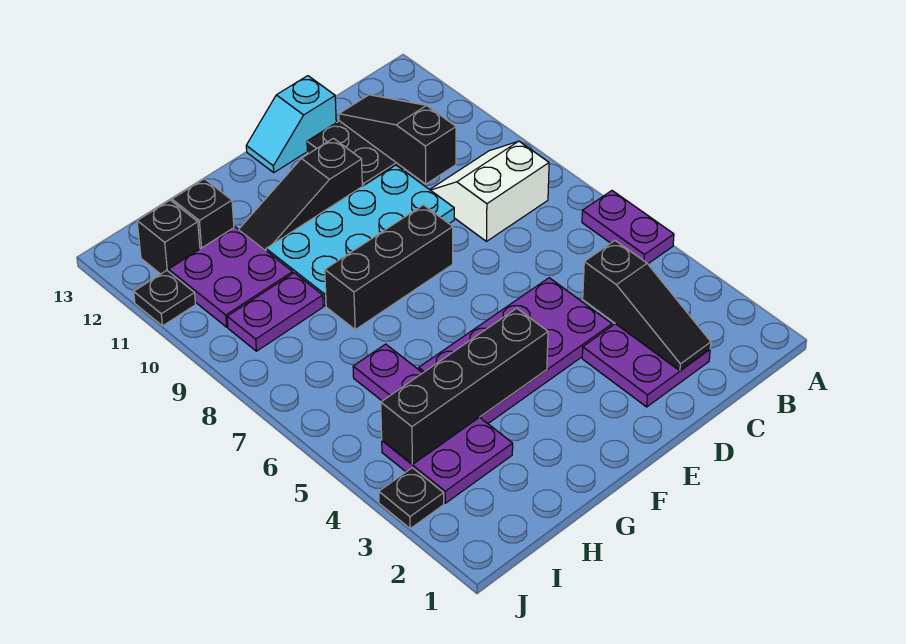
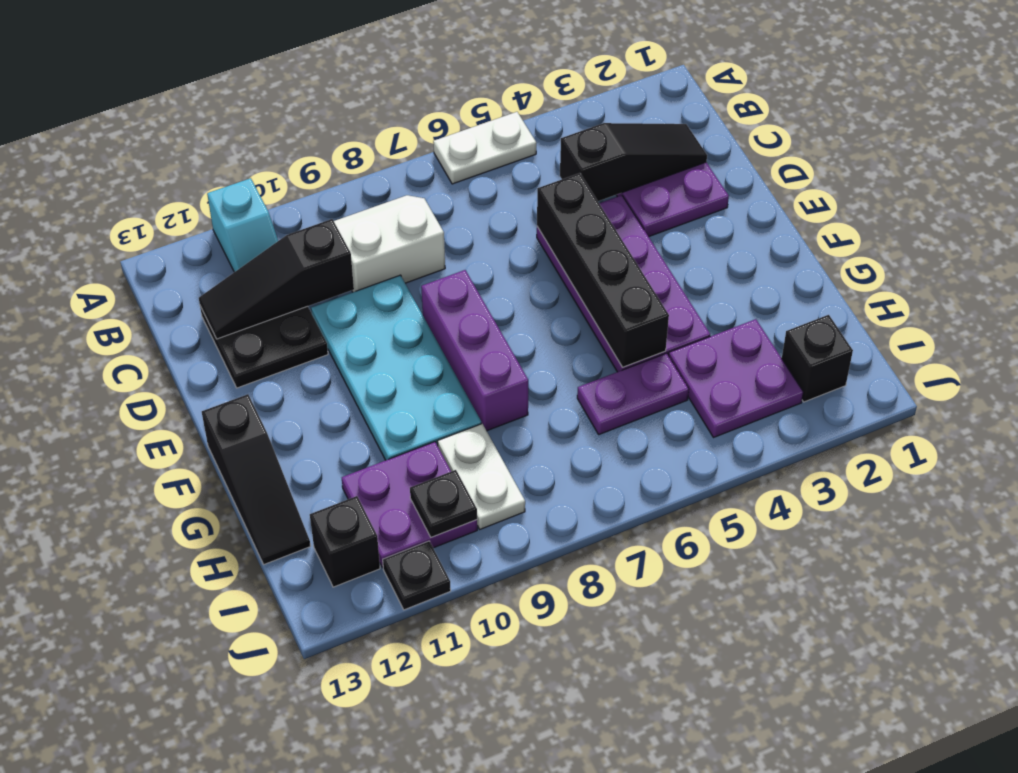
purple plate A5:A6 level 1 -> white plate A5:A6 level 1
white slope B8:C9 level 1 top 8 -> white slope B8:C9 level 1 top C
cyan slope D13:E13 level 1 top D -> cyan slope A11:B11 level 1 top A
black brick E8:G8 level 1 -> purple brick E8:G8 level 1
black slope E11:G11 level 1 top E -> black slope F13:H13 level 1 top F
black brick F4:I4 level 2 -> black brick D5:G5 level 2
purple plate H9:I9 level 1 -> white plate H9:I9 level 1
black brick H12 level 1 -> black brick I2 level 1
black plate J3 level 1 -> black plate I10 level 2

